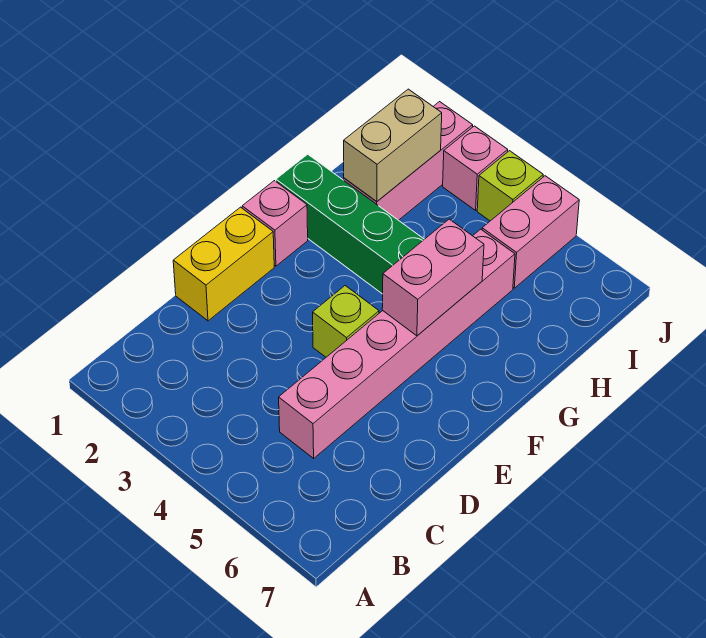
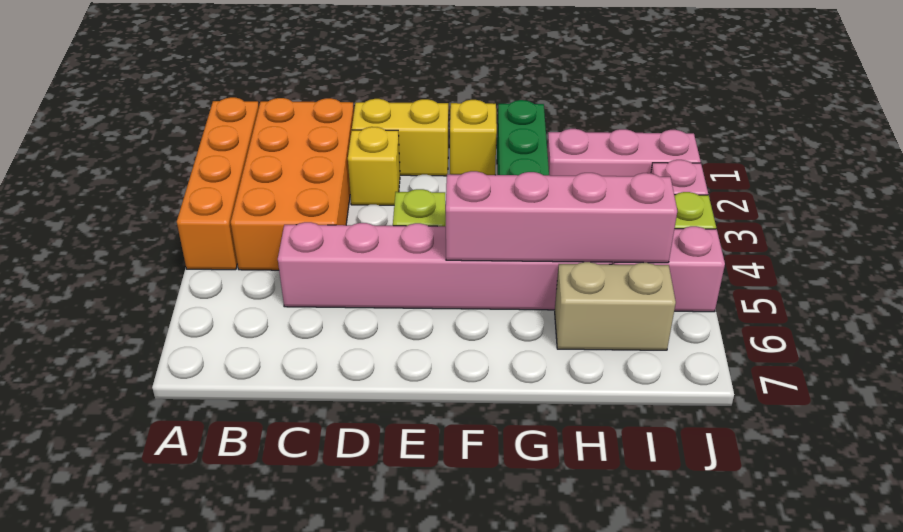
none -> orange brick A1:A4 level 1
none -> orange brick B1:C4 level 1
none -> yellow brick D2 level 1
pink brick F1 level 1 -> yellow brick F1 level 1
pink brick F5:G5 level 2 -> pink brick F5:I5 level 2
tan brick H2:I2 level 2 -> tan brick H6:I6 level 1

